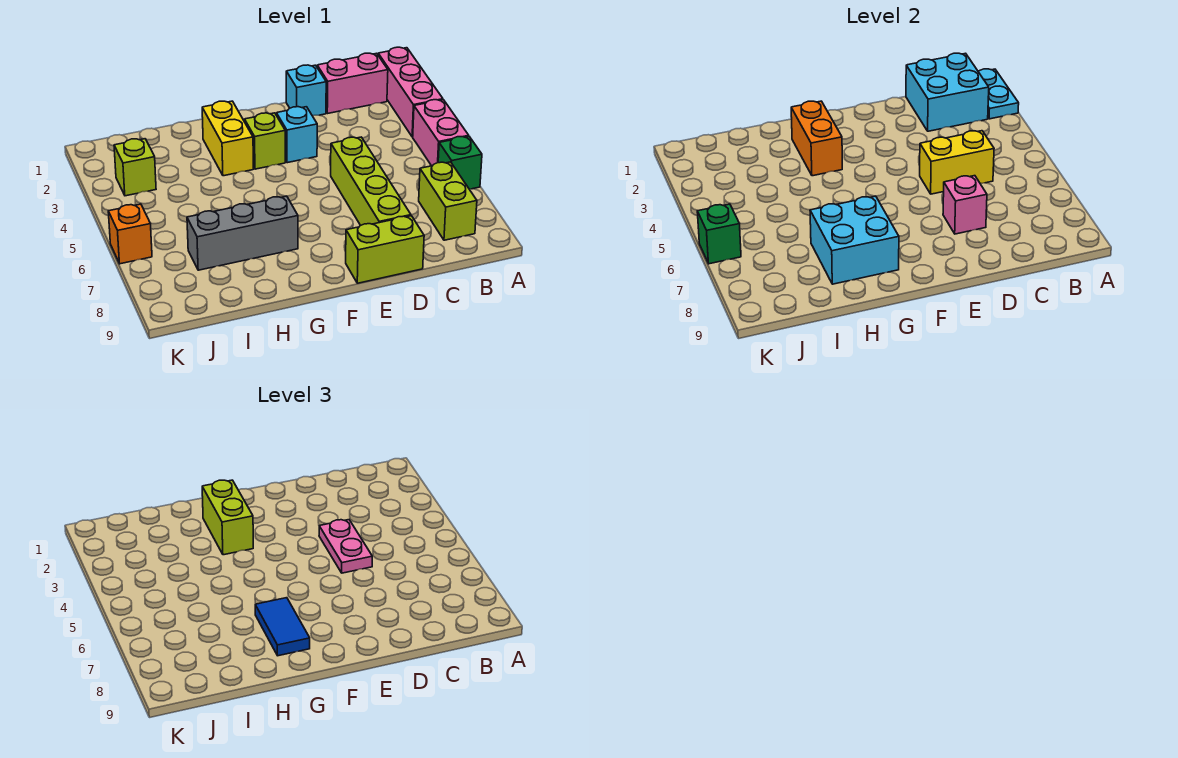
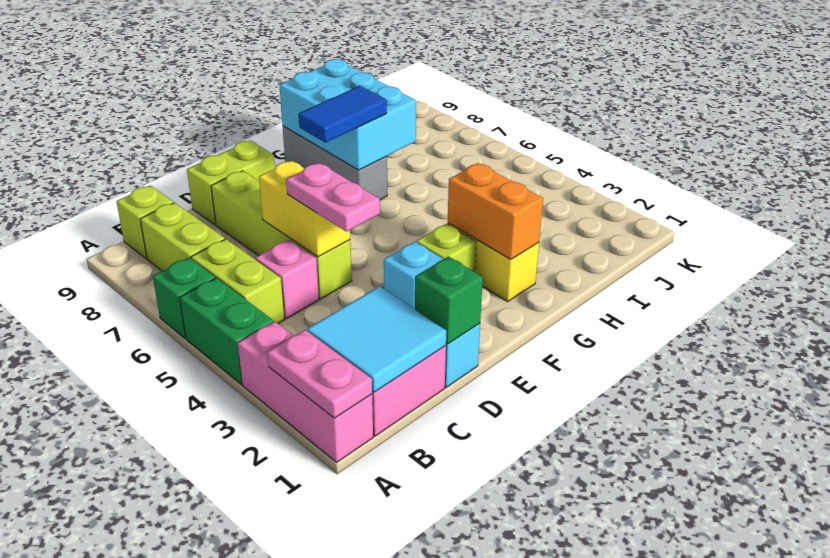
cyan plate A1:A2 level 2 -> pink plate A1:A2 level 2
pink brick A4:A5 level 1 -> green brick A4:A5 level 1
cyan brick B1:C2 level 2 -> cyan tile B1:C2 level 2
yellow brick C5:D5 level 2 -> yellow brick D5:D6 level 2
pink brick D7 level 2 -> pink brick C5 level 1
lime brick G2:G3 level 3 -> lime brick B5:B6 level 1
grey brick G7:I7 level 1 -> grey brick G7:G9 level 1
cyan brick G7:H8 level 2 -> cyan brick G7:H9 level 2
blue tile G7:G8 level 3 -> blue tile F7:G7 level 3
lime brick J3 level 1 -> lime brick B9 level 1
orange brick K6 level 1 -> none
green brick K6 level 2 -> green brick D1 level 2

